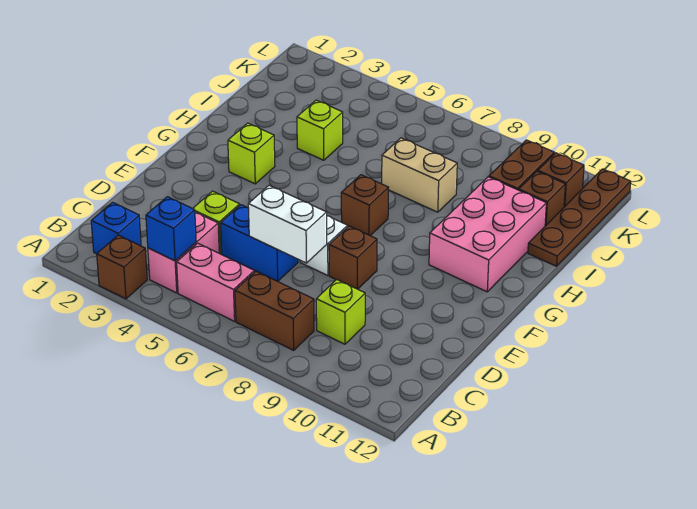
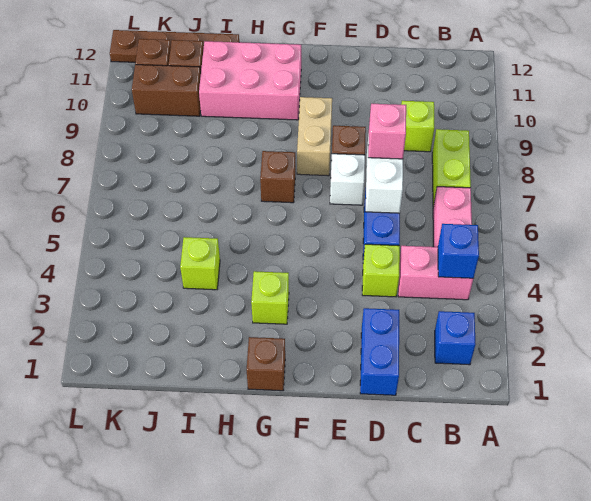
brown brick A3 level 1 -> brown brick G1 level 1
brown brick B7:B8 level 1 -> lime brick B7:B8 level 1
none -> blue brick D1:D2 level 1
none -> pink brick D7 level 3
tan brick I7:I8 level 1 -> tan brick F8:F9 level 1

